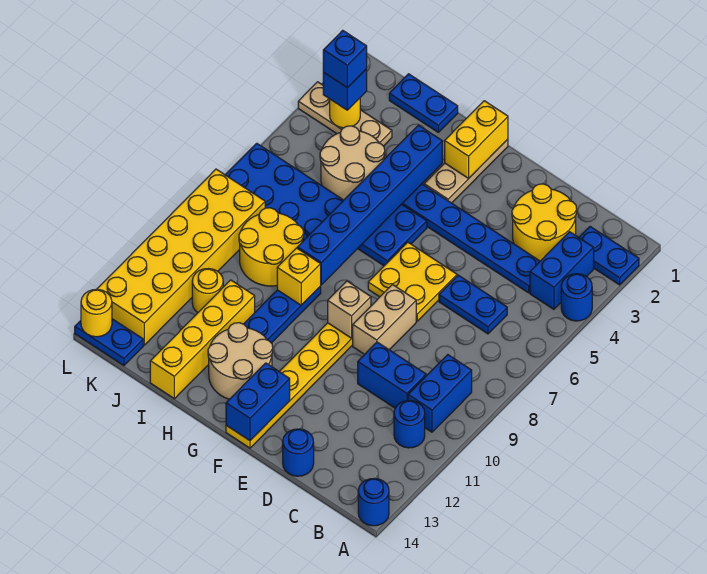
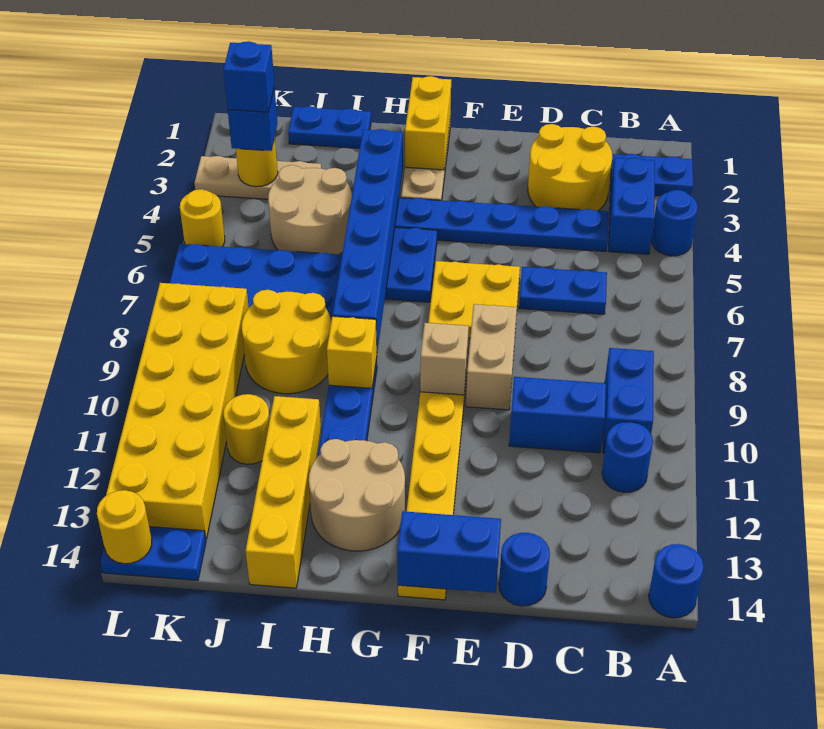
blue brick F13:F14 level 2 -> blue brick E14:F14 level 2
none -> yellow round brick L5 level 1

